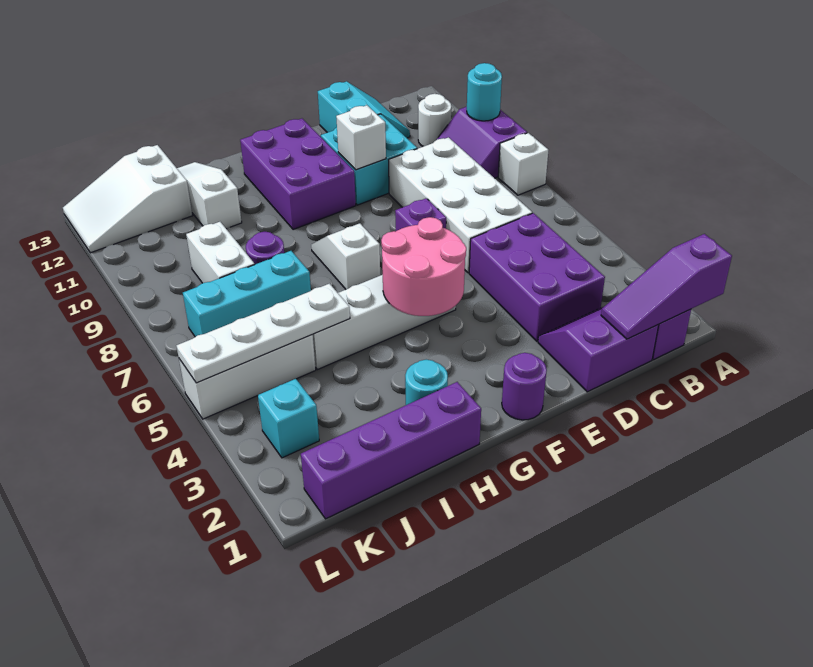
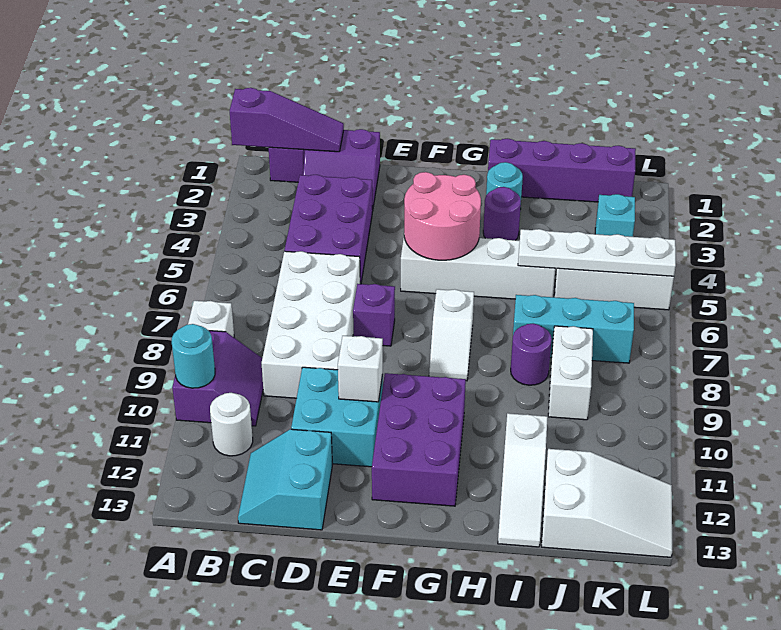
purple round brick F1 level 1 -> purple round brick H3 level 1

